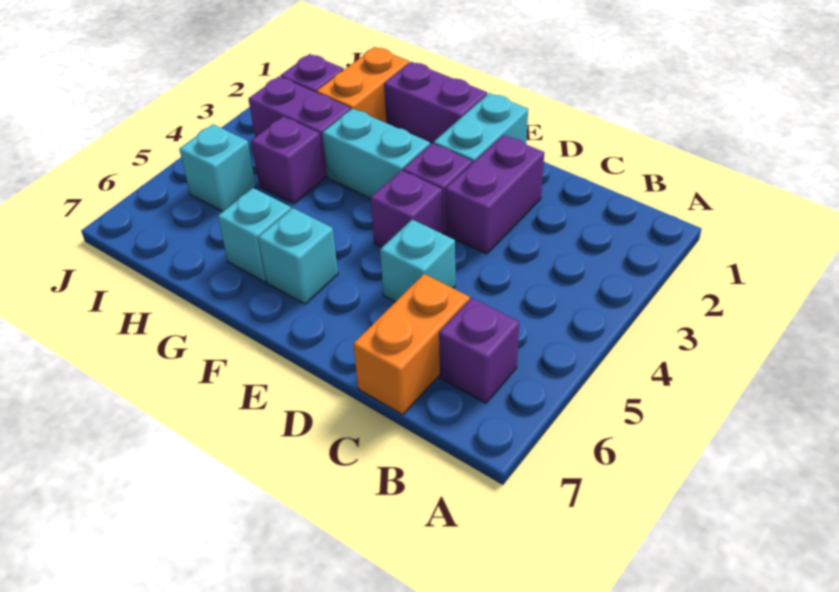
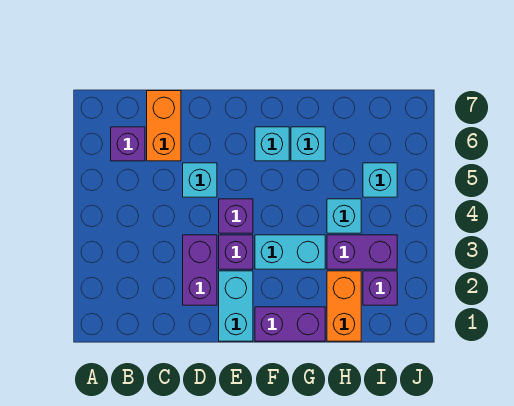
purple brick H4 level 1 -> cyan brick H4 level 1

